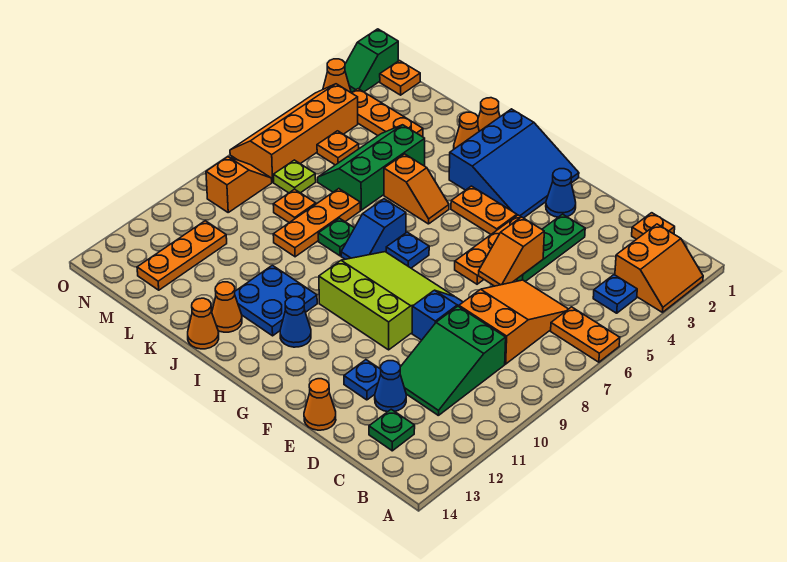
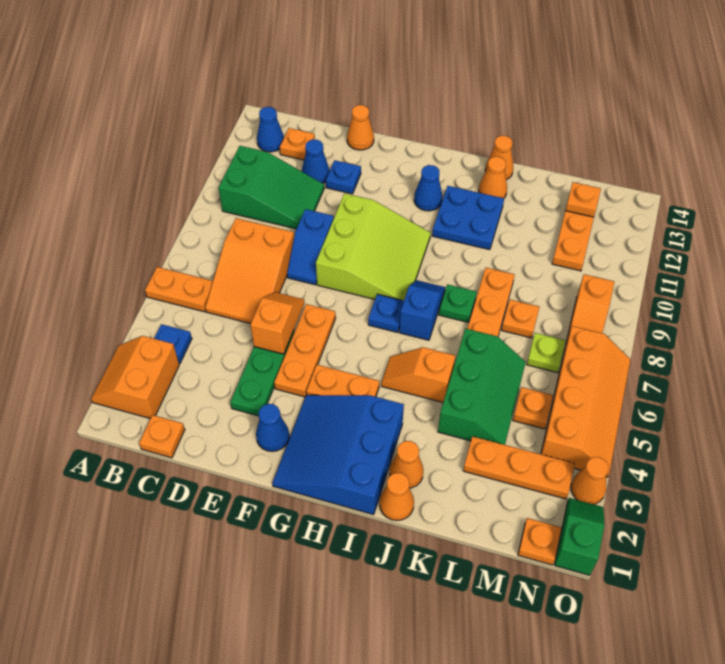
none -> blue cone B13 level 1
green slope C9:D11 level 1 top 9 -> green slope B10:D11 level 1 top B
green plate C13 level 1 -> orange plate C13 level 1
lime slope F8:H10 level 1 top 10 -> lime slope F8:H10 level 1 top F
none -> orange plate M13 level 2

